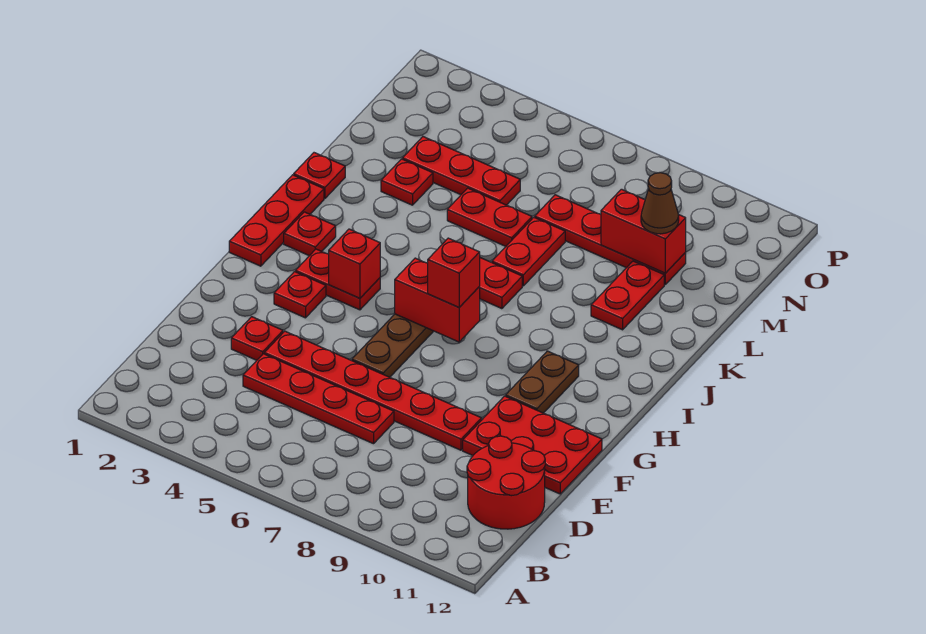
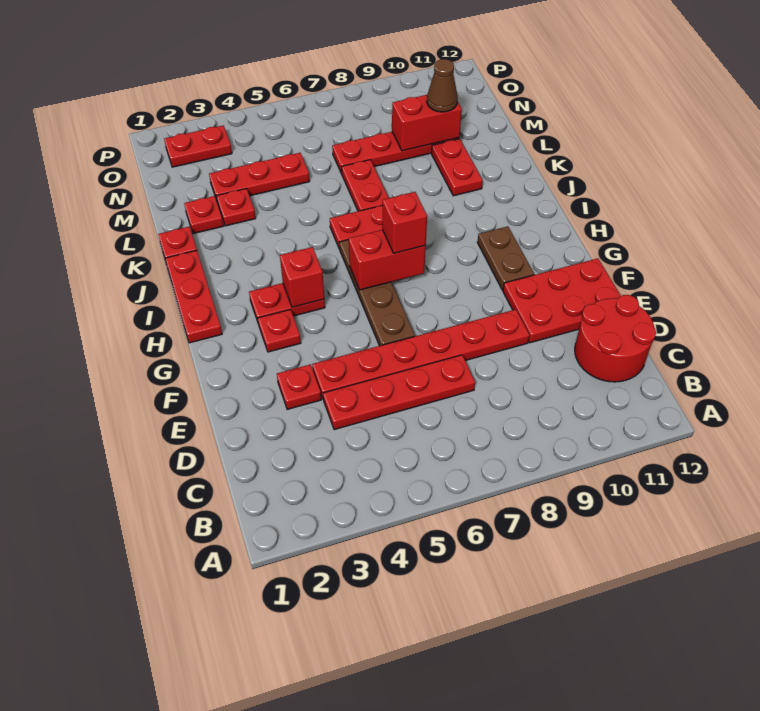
red plate I2 level 1 -> red plate L2 level 1
red plate L5:L6 level 1 -> red plate O2:O3 level 1

